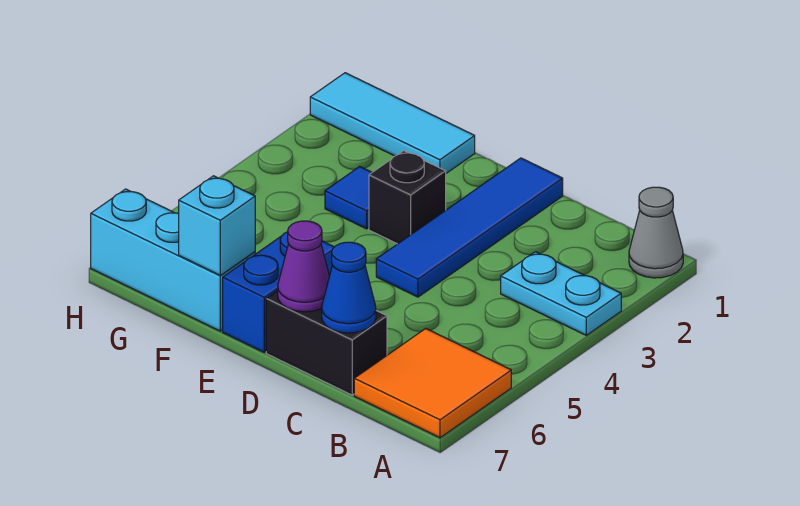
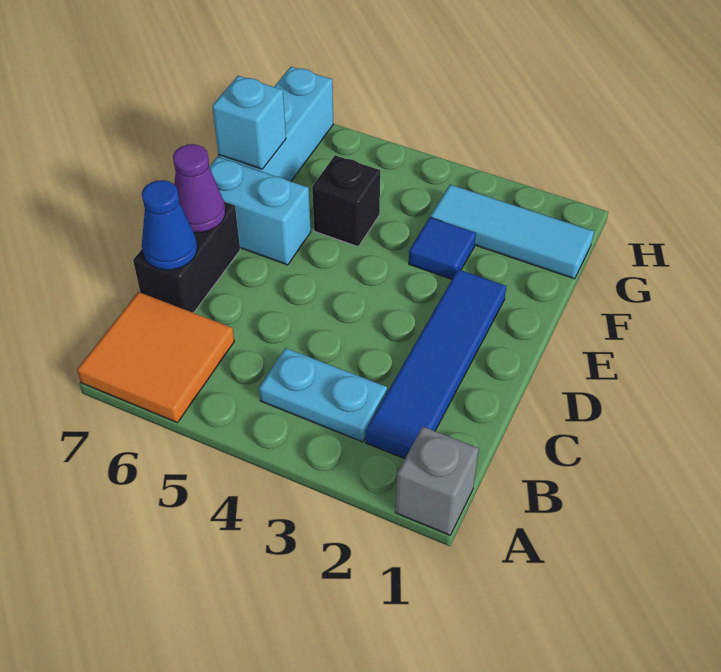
grey cone A1 level 1 -> grey brick A1 level 1
cyan plate A3:B3 level 1 -> cyan plate B3:B4 level 1
blue tile D1:D4 level 1 -> blue tile B2:E2 level 1
black brick E3 level 1 -> black brick F5 level 1
blue brick E6:E7 level 1 -> cyan brick E6:E7 level 1
cyan tile F1:H1 level 1 -> cyan tile G1:G3 level 1

